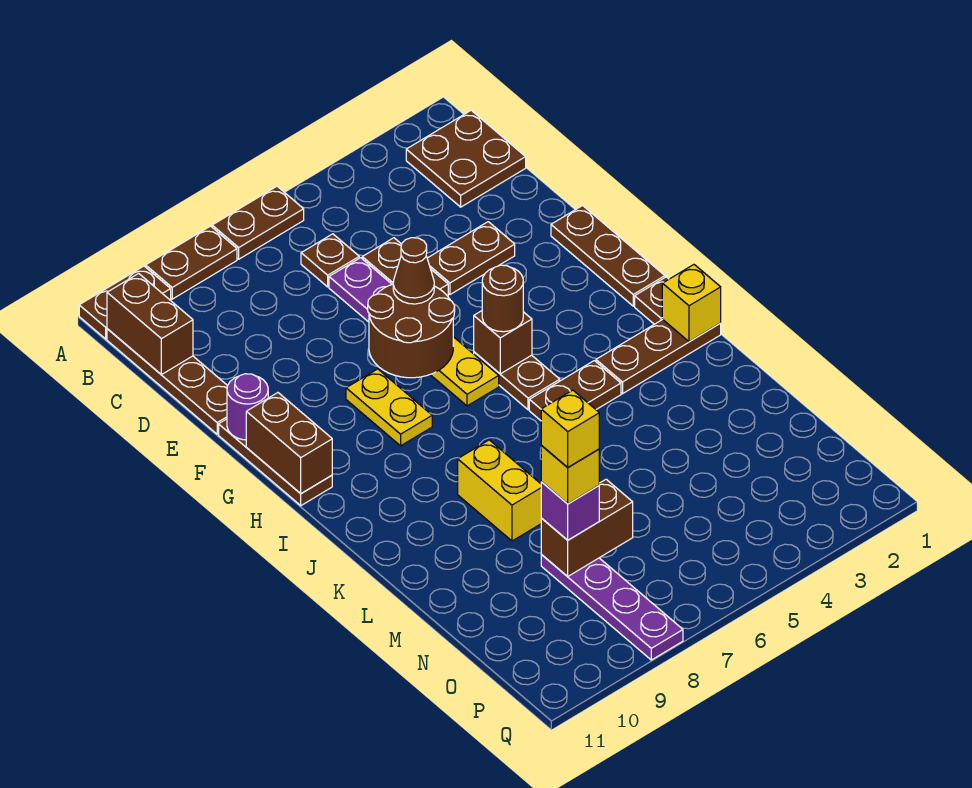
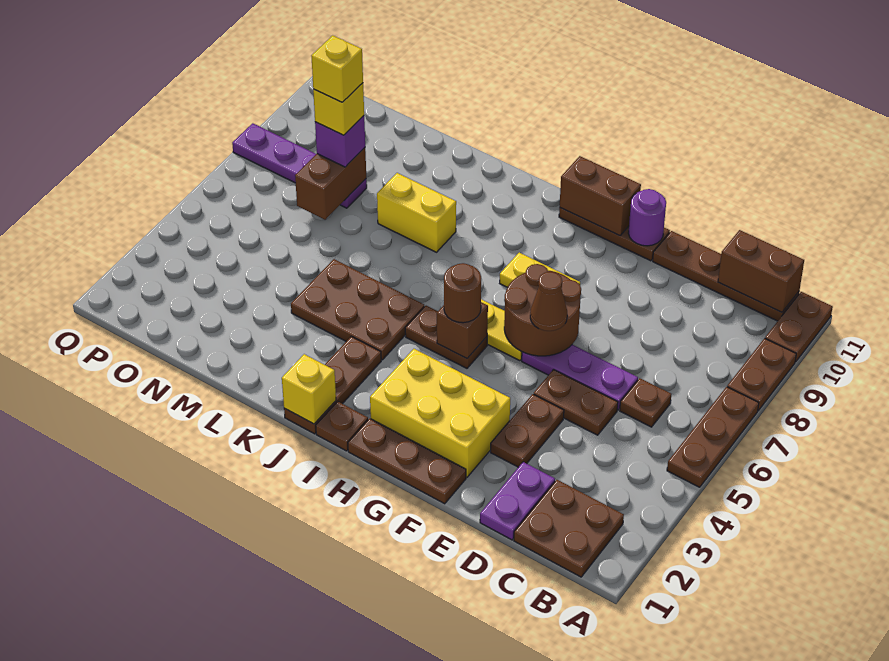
brown plate A6:A7 level 1 -> brown plate A5:A7 level 1
none -> purple plate D1:D2 level 1
none -> yellow brick F2:H3 level 1
brown plate J4:J5 level 1 -> brown plate J4:L5 level 1

